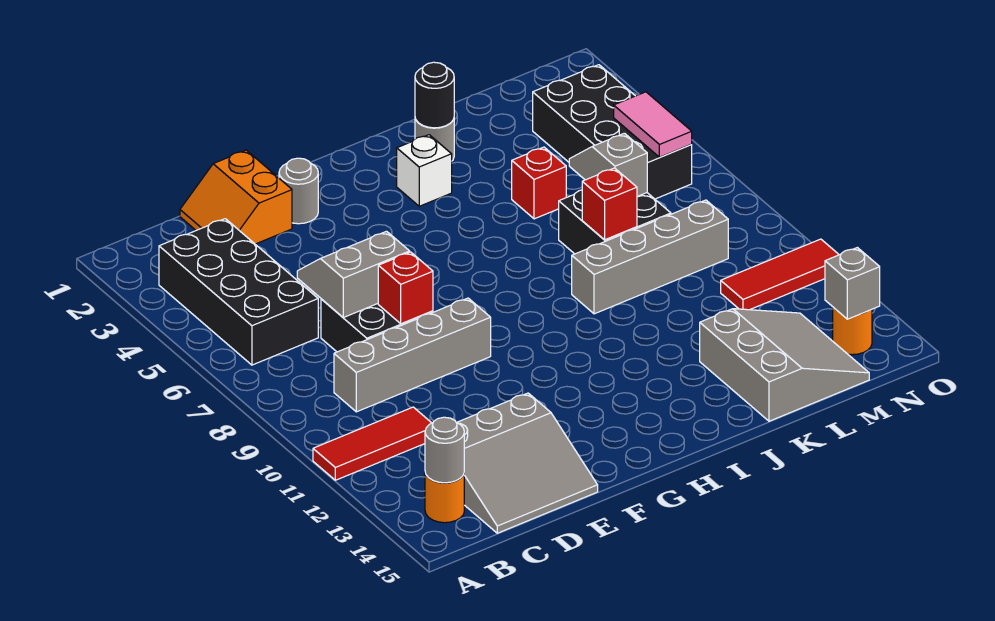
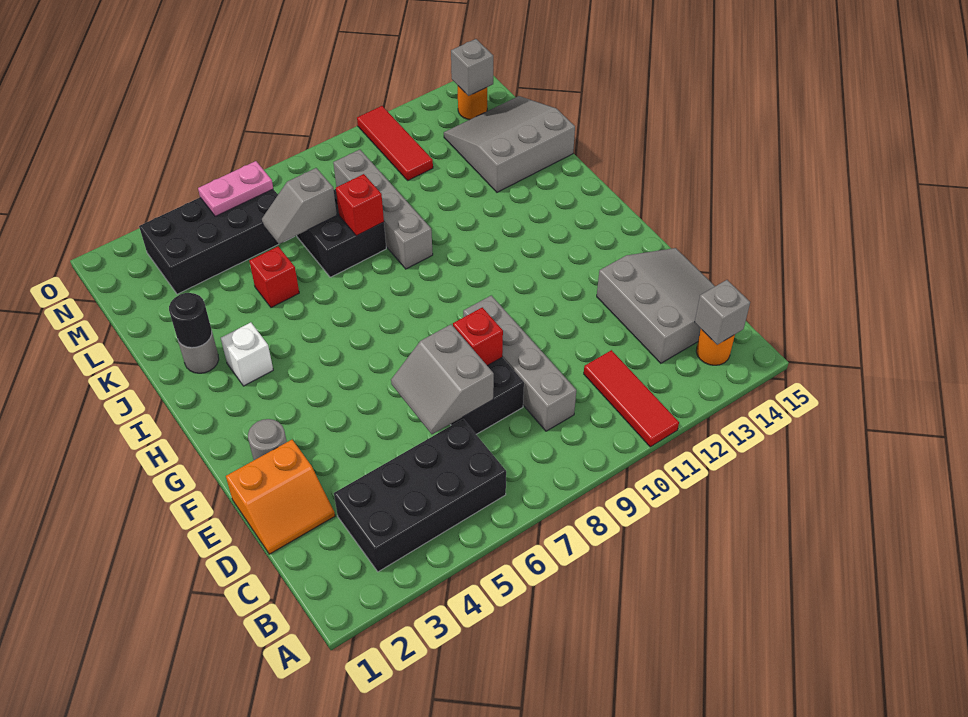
grey round brick B14 level 2 -> grey brick B14 level 2
pink tile N5:N6 level 2 -> pink plate N5:N6 level 2

